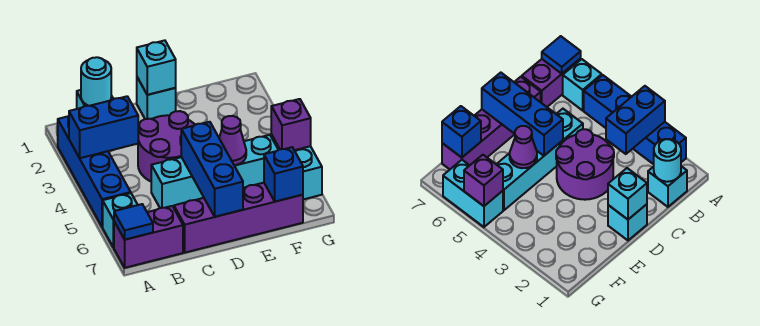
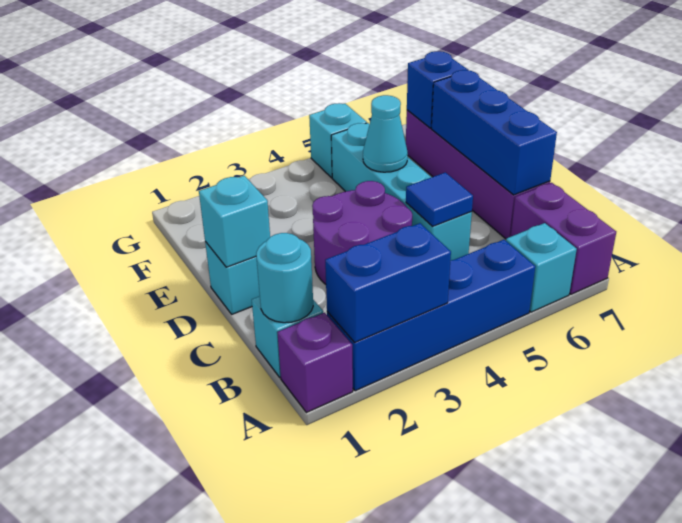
blue brick A3:B3 level 2 -> blue brick A2:A3 level 2
blue tile A7 level 2 -> blue tile C5 level 2
blue brick D5:D7 level 2 -> blue brick C7:E7 level 2
purple cone E5 level 2 -> cyan cone E5 level 2
cyan brick G5:G6 level 1 -> cyan brick G5 level 1
purple brick G5 level 2 -> purple brick A1 level 1

